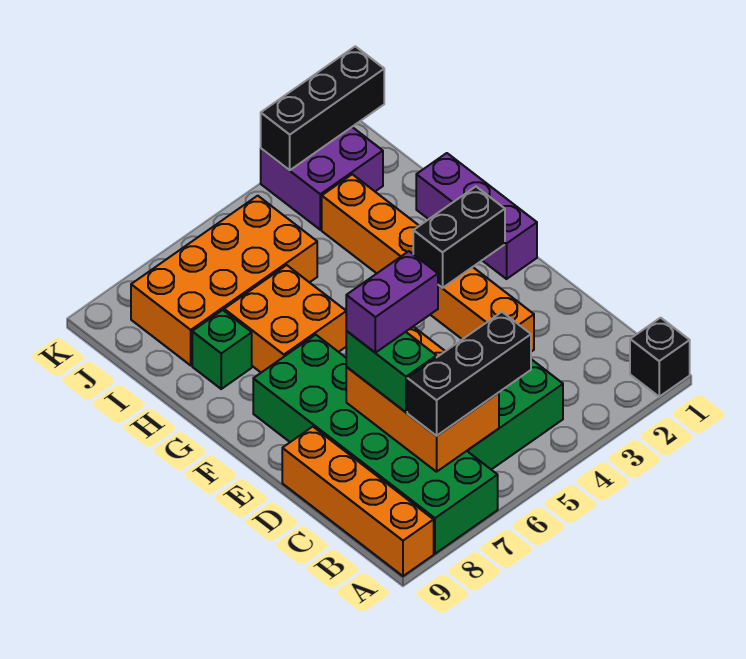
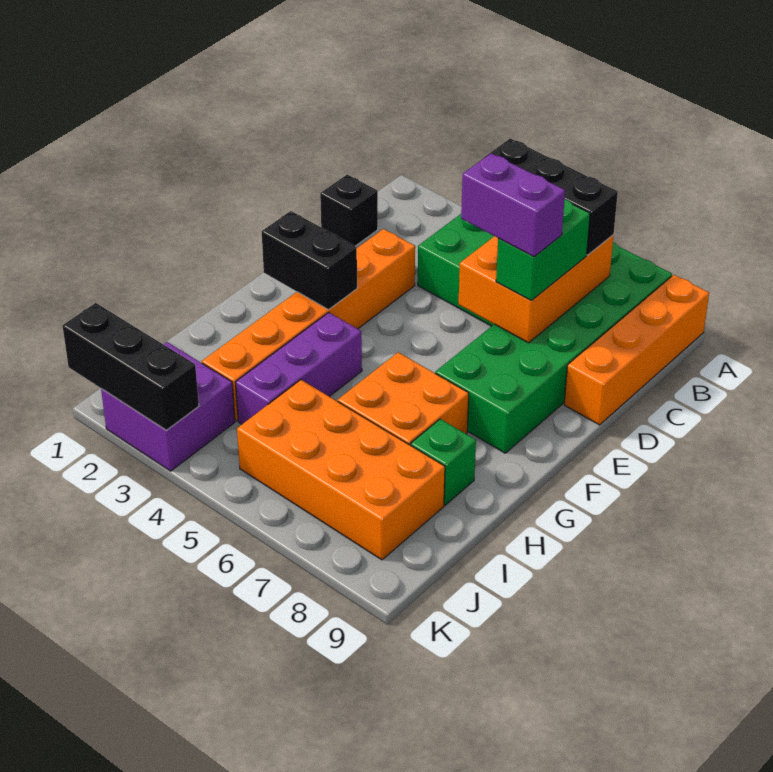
black brick A1 level 1 -> black brick C1 level 1
purple brick F1:H1 level 1 -> purple brick G4:I4 level 1

